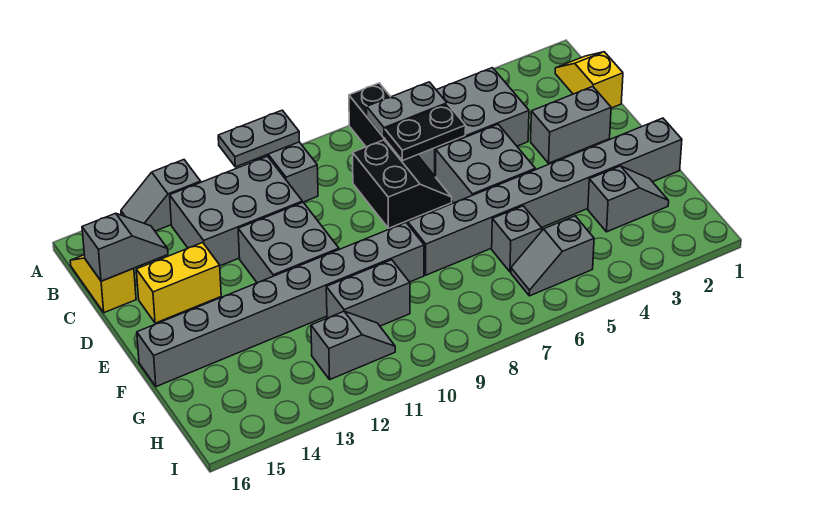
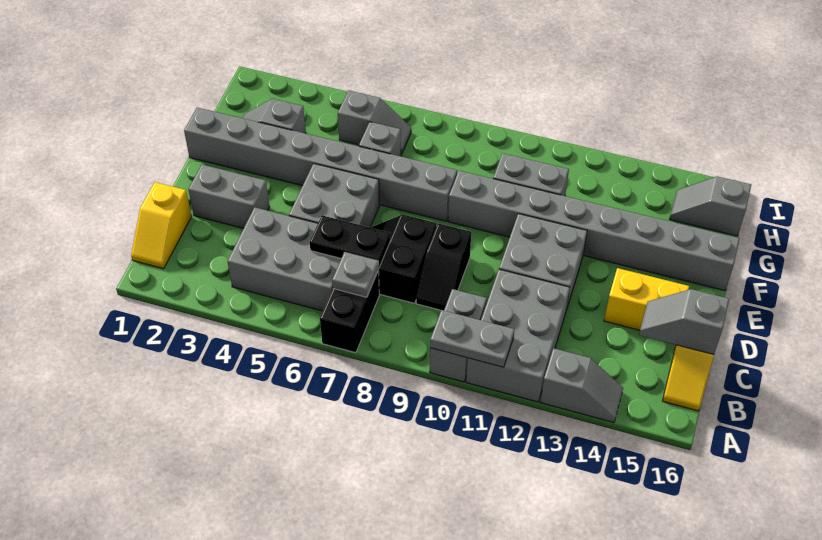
grey plate B6:B7 level 2 -> grey plate B7 level 2
grey brick B11:C13 level 1 -> grey brick A11:C12 level 1
none -> black slope C9:D9 level 1 top D
grey slope H11:H12 level 1 top 12 -> grey slope H15:H16 level 1 top 16

